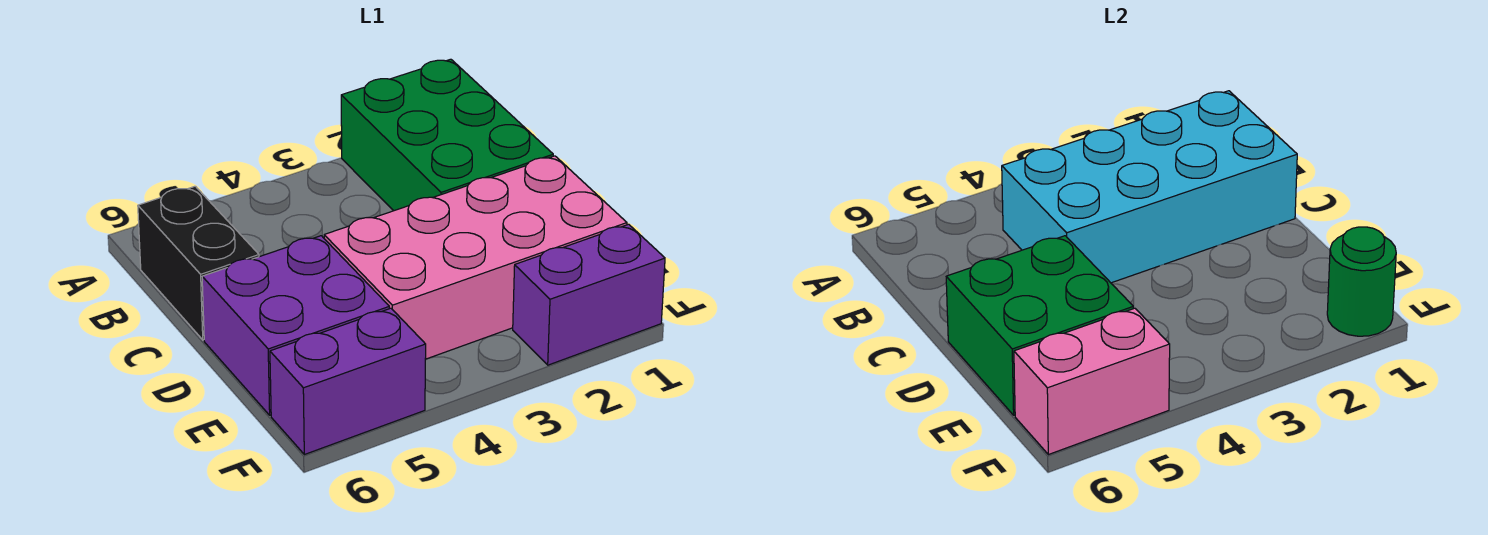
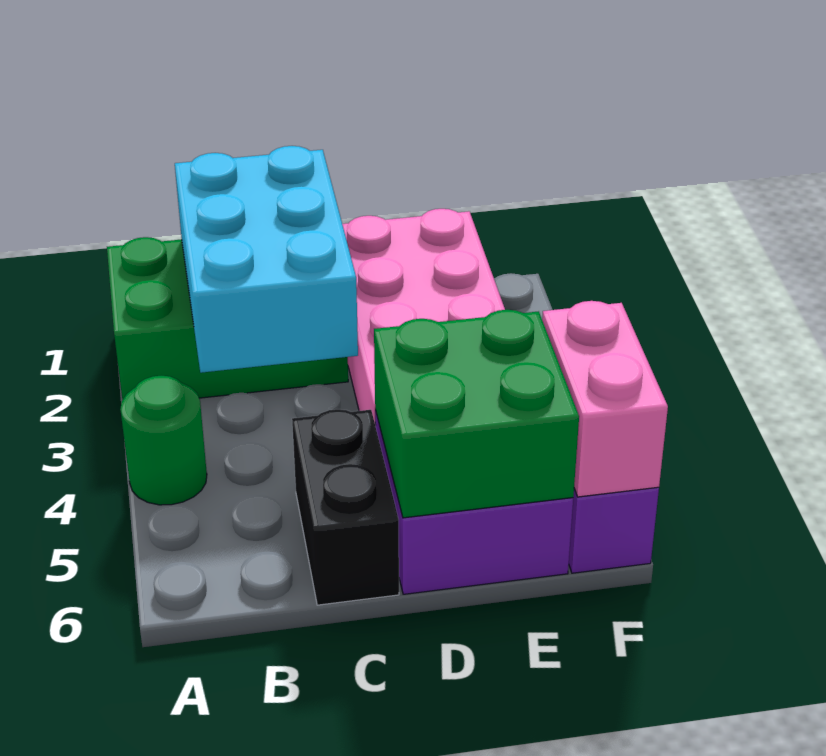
cyan brick B1:C4 level 2 -> cyan brick B1:C3 level 2
black brick B6:C6 level 1 -> black brick C5:C6 level 1
purple brick F1:F2 level 1 -> none
green round brick F1 level 2 -> green round brick A4 level 1

